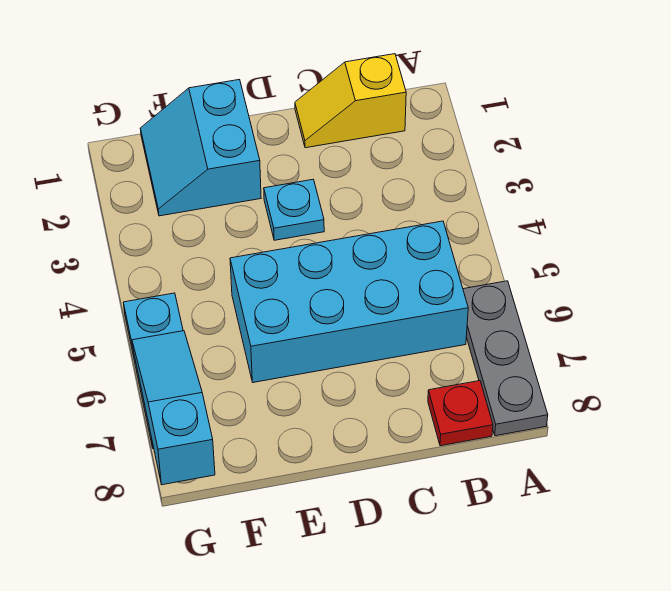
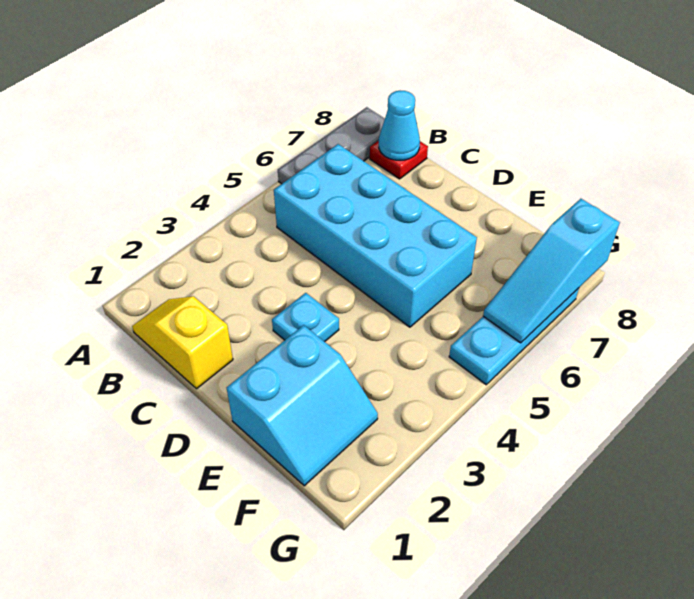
yellow slope B1:C1 level 1 top B -> yellow slope B1:C1 level 1 top C
none -> cyan cone B8 level 2

